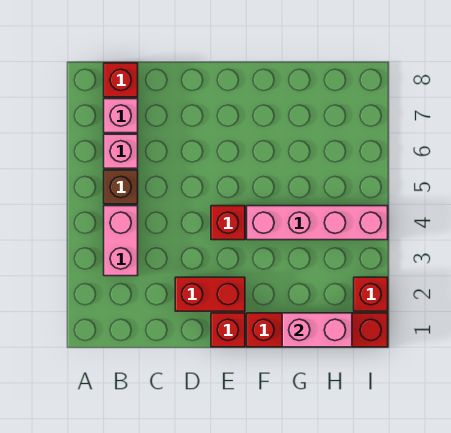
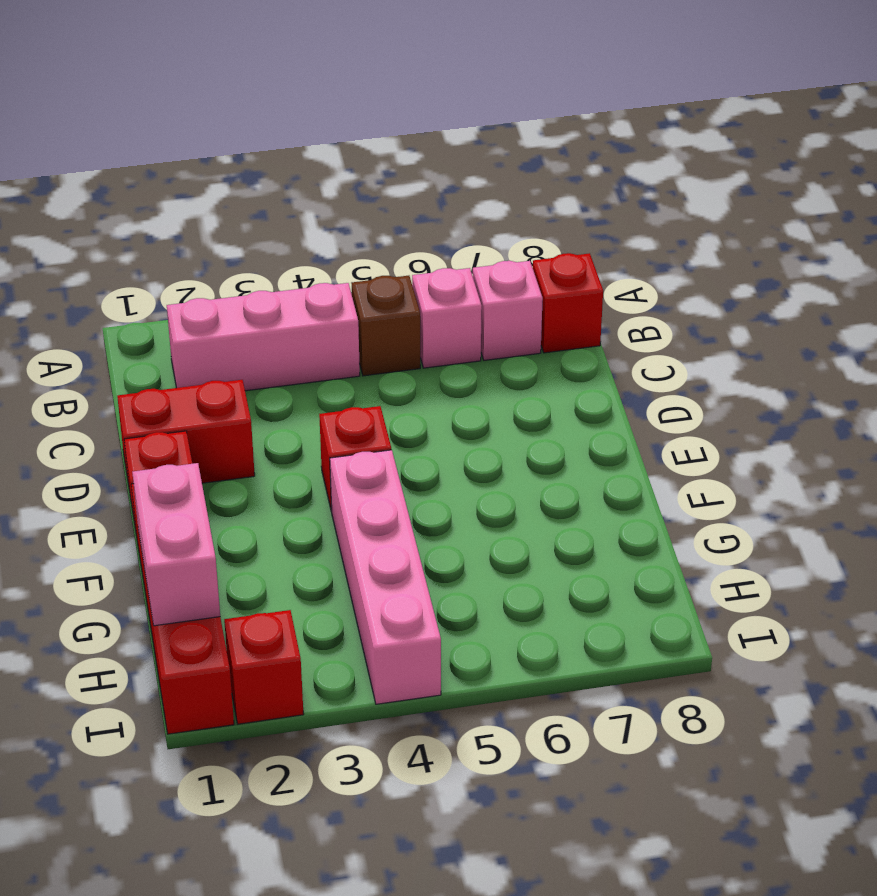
pink brick B3:B4 level 1 -> pink brick B2:B4 level 1
red brick D2:E2 level 1 -> red brick D1:D2 level 1

